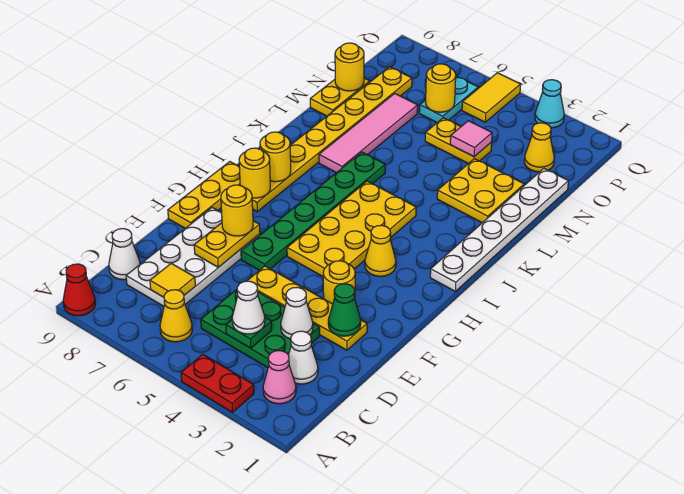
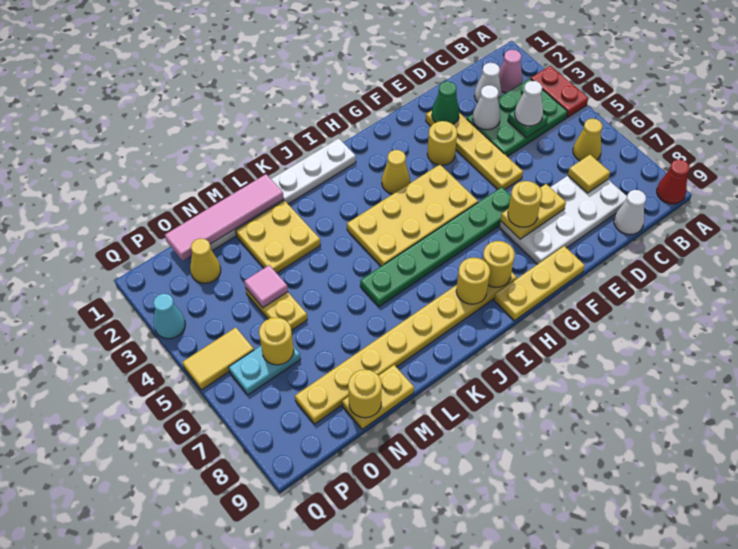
green plate C3:D5 level 1 -> green plate B3:D4 level 1
pink tile K7:N7 level 1 -> pink tile L1:O1 level 2

